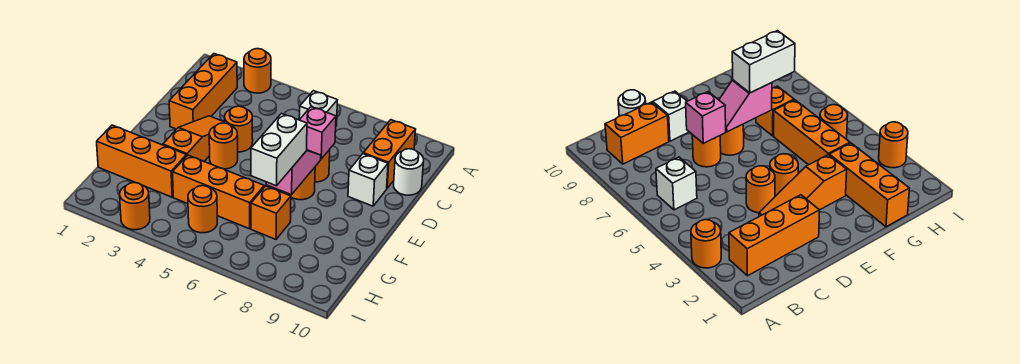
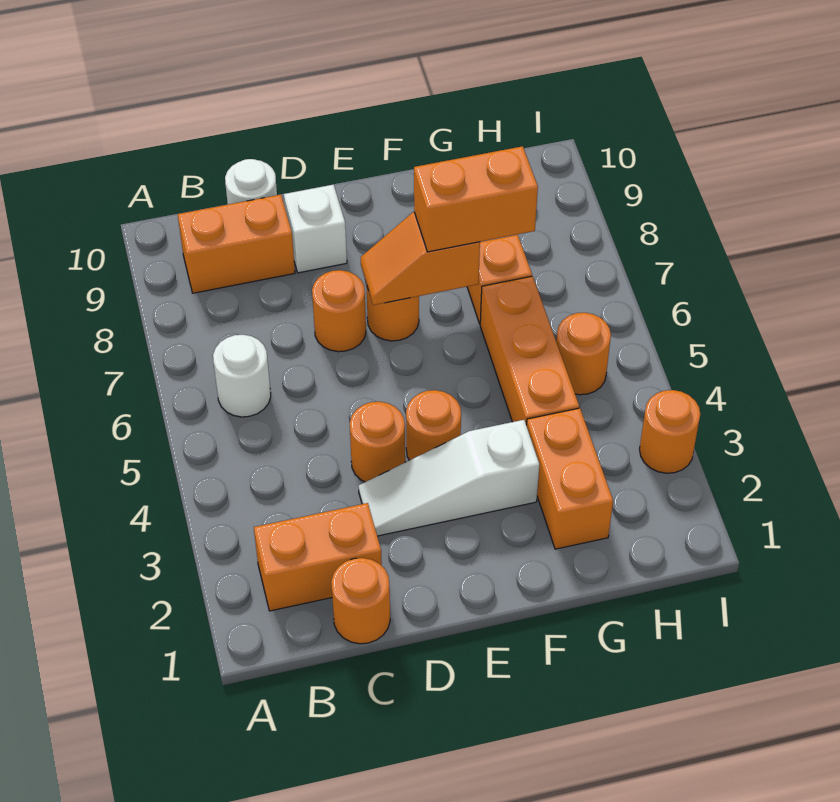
orange round brick A3 level 1 -> orange round brick C1 level 1
orange brick B2:D2 level 1 -> orange brick B2:C2 level 1
white brick B6 level 1 -> white round brick B6 level 1
orange slope D3:F3 level 1 top F -> white slope D3:F3 level 1 top F
pink brick D7 level 2 -> none
pink slope E7:F7 level 2 top F -> orange slope E7:F7 level 2 top F
white brick F7:G7 level 3 -> orange brick F7:G7 level 3
orange brick G1:G3 level 1 -> orange brick G2:G3 level 1

